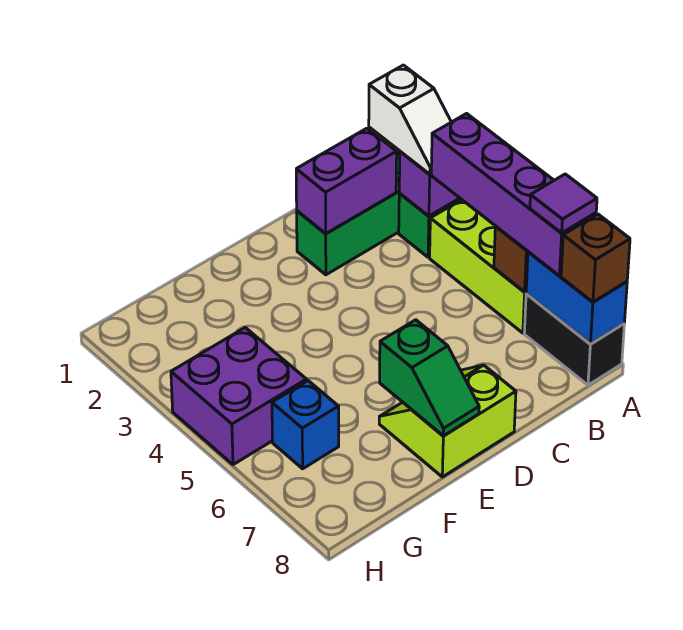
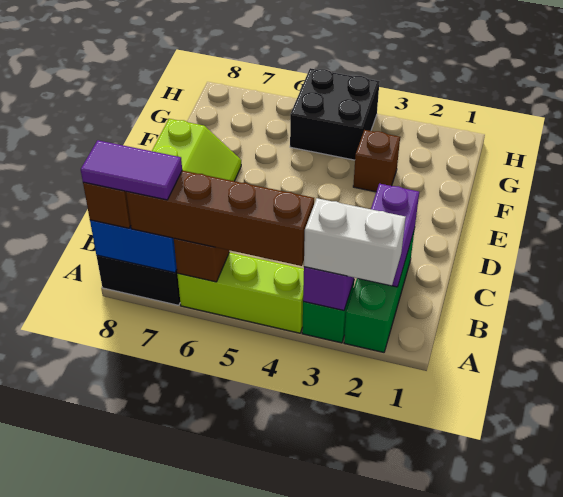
white slope A2:A3 level 3 top 2 -> white brick A2:A3 level 3
purple brick A4:A7 level 3 -> brown brick A4:A7 level 3
purple tile A7 level 4 -> purple tile A7:A8 level 4
green slope E7:E8 level 2 top 7 -> none
none -> brown brick F3 level 1
purple brick G4:H5 level 1 -> black brick G4:H5 level 1
blue brick G6 level 1 -> none

